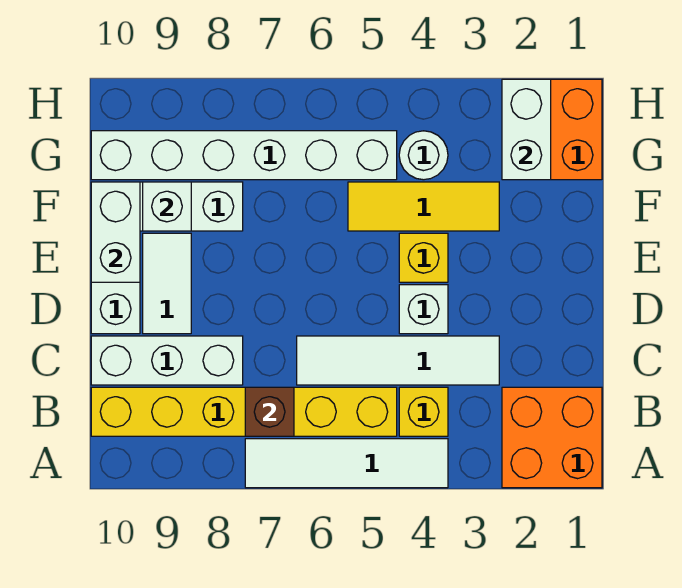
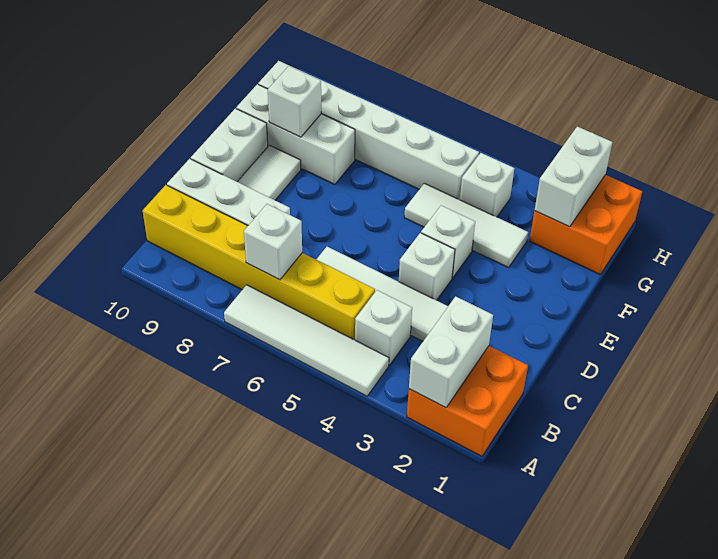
yellow brick B4 level 1 -> white brick B4 level 1
brown brick B7 level 2 -> white brick B7 level 2
yellow brick E4 level 1 -> white brick E4 level 1
white brick E10:F10 level 2 -> white brick A2:B2 level 2
yellow tile F3:F5 level 1 -> white tile F3:F5 level 1
white round brick G4 level 1 -> white brick G4 level 1

